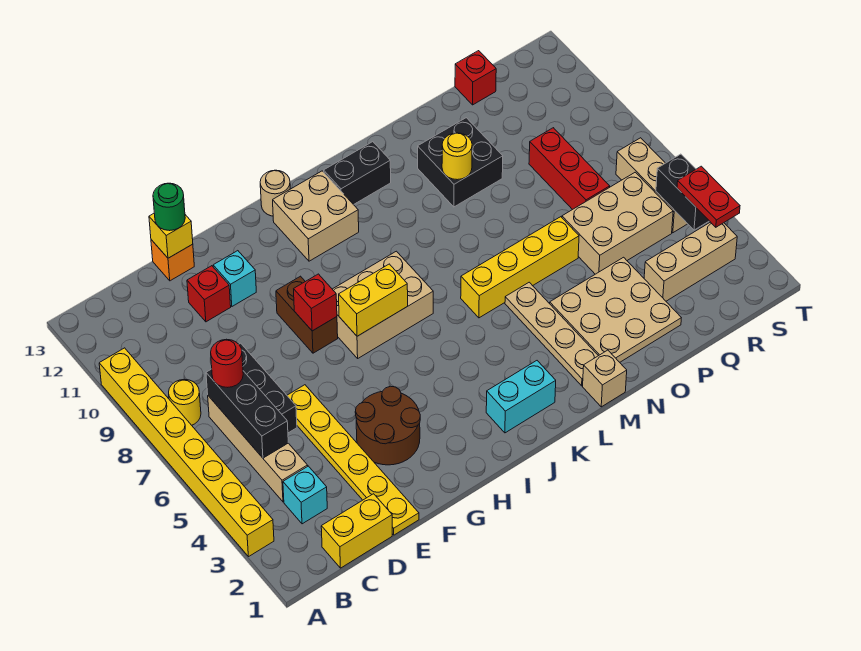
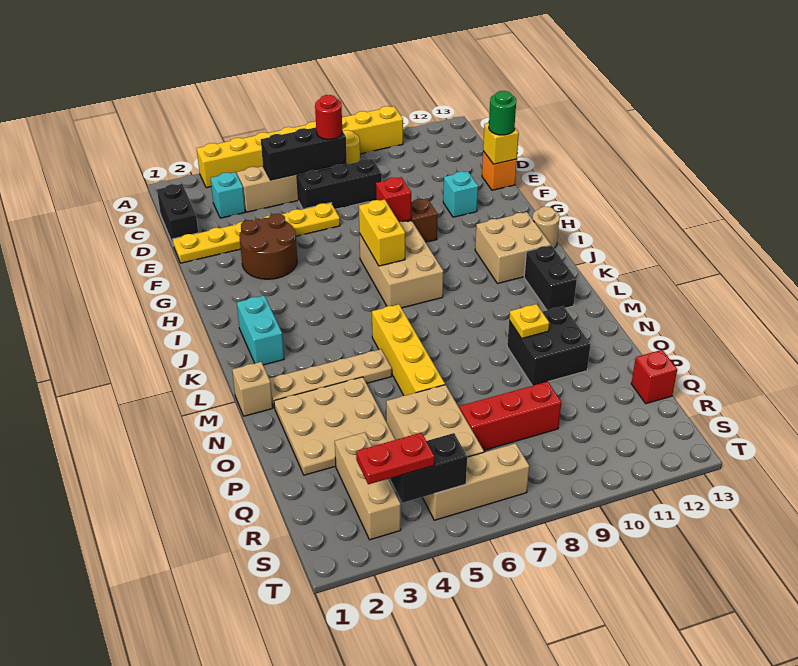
yellow brick C1:D1 level 1 -> black brick C1:D1 level 1
red brick E11 level 1 -> none
yellow round brick N10 level 2 -> yellow plate N10 level 2

